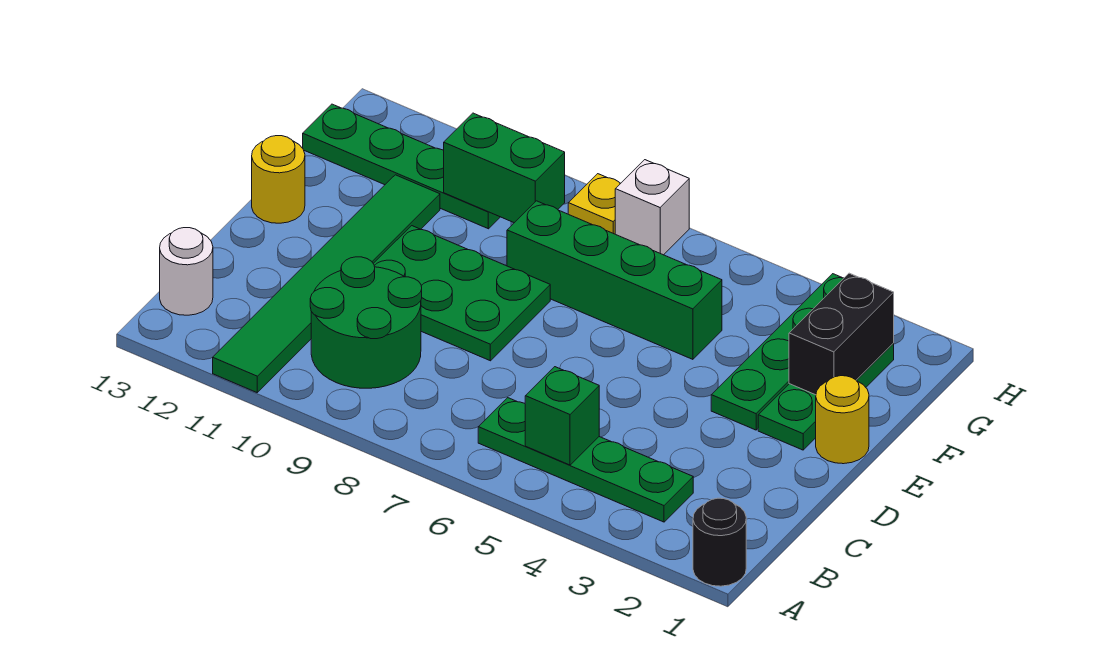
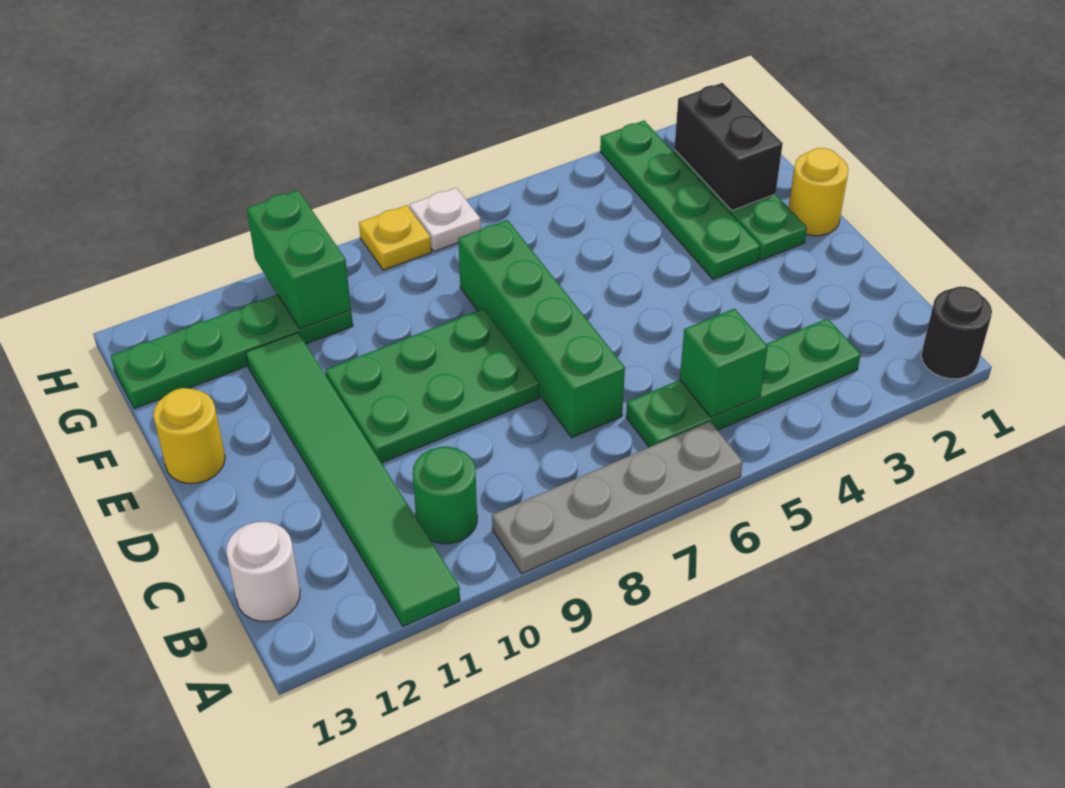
none -> grey plate A6:A9 level 1
green round brick B9:C10 level 1 -> green round brick B10 level 1
green brick F5:F8 level 1 -> green brick C7:F7 level 1
green brick G9:G10 level 2 -> green brick G10:H10 level 2
white brick H7 level 1 -> white plate H7 level 1

